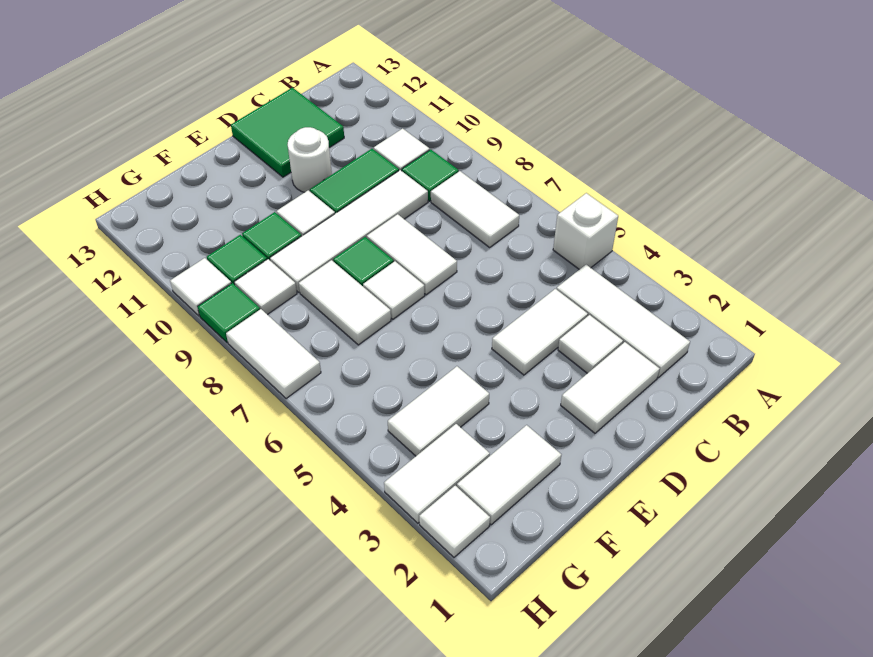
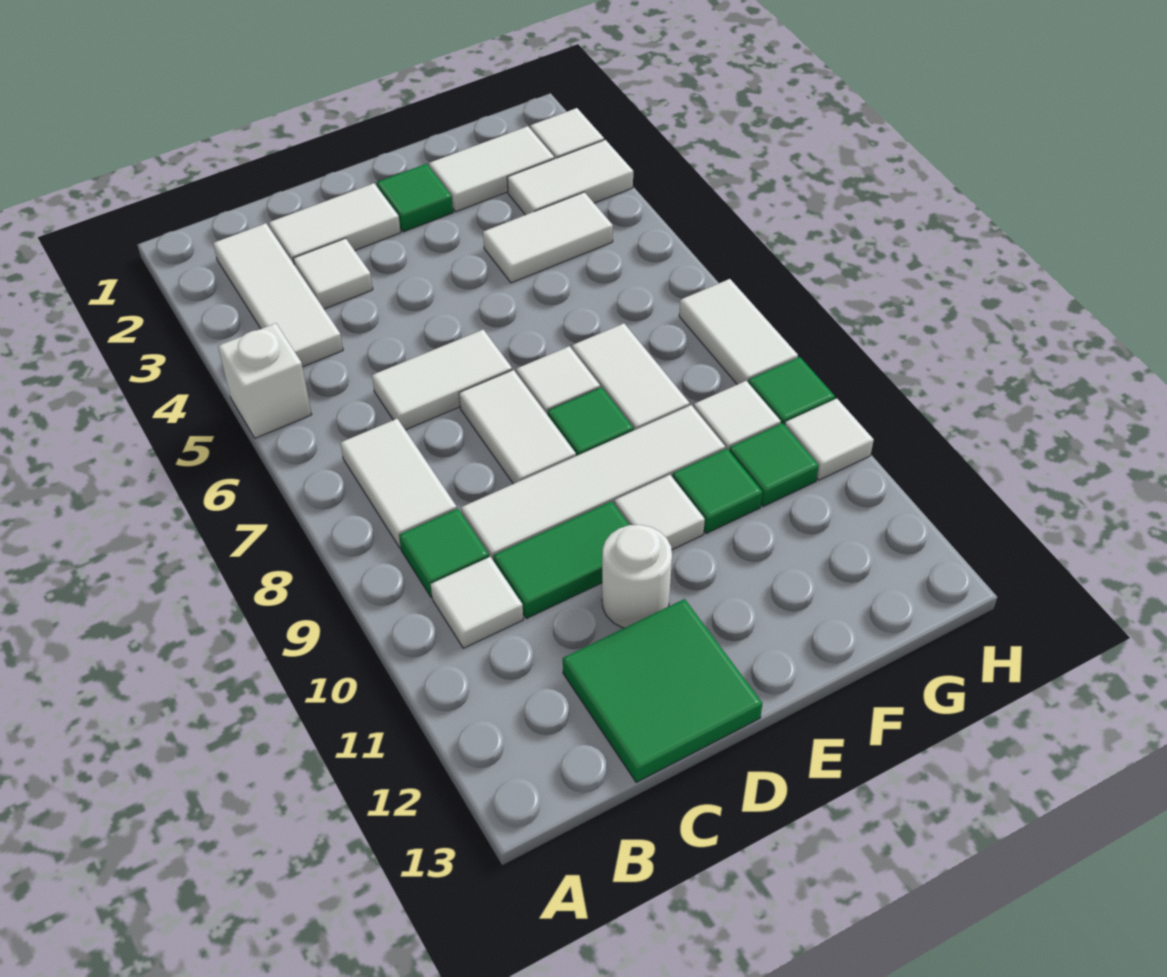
white tile C4:D4 level 1 -> white tile C6:D6 level 1
none -> green tile E2 level 1

